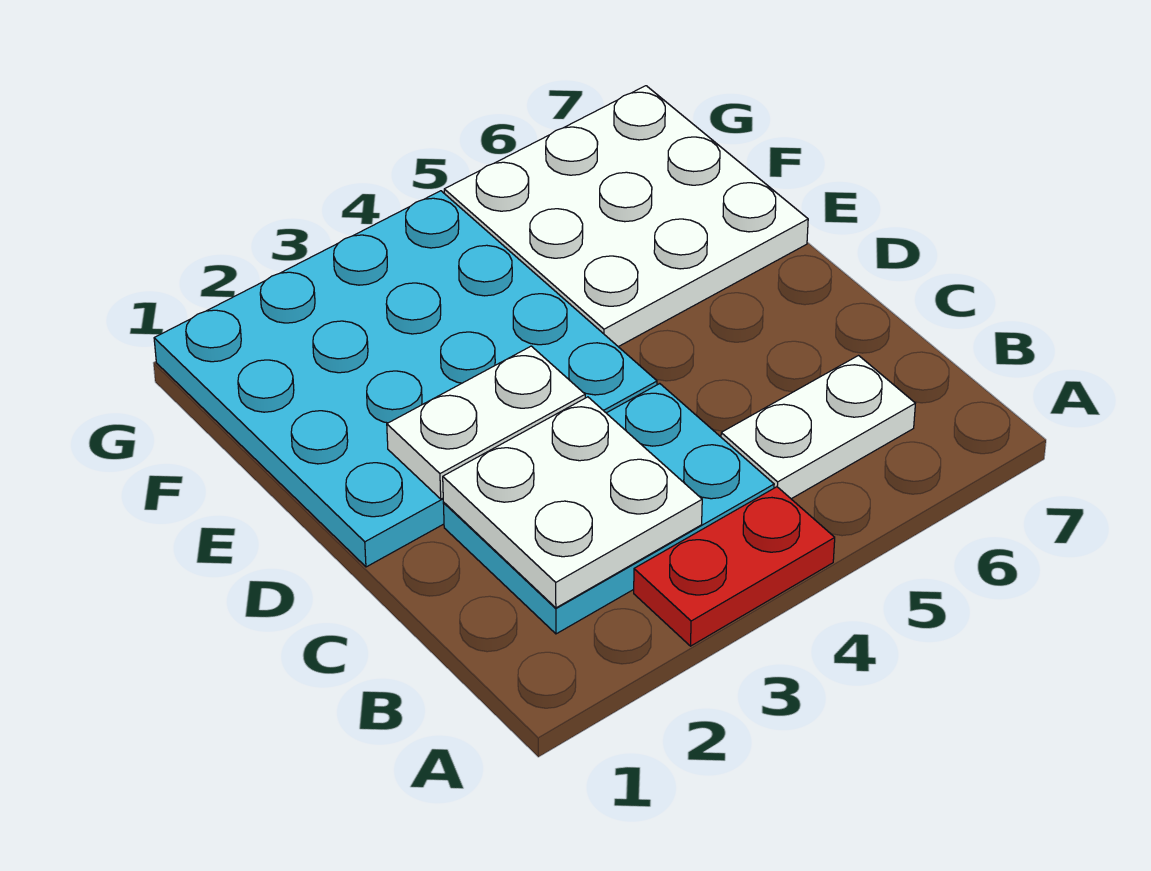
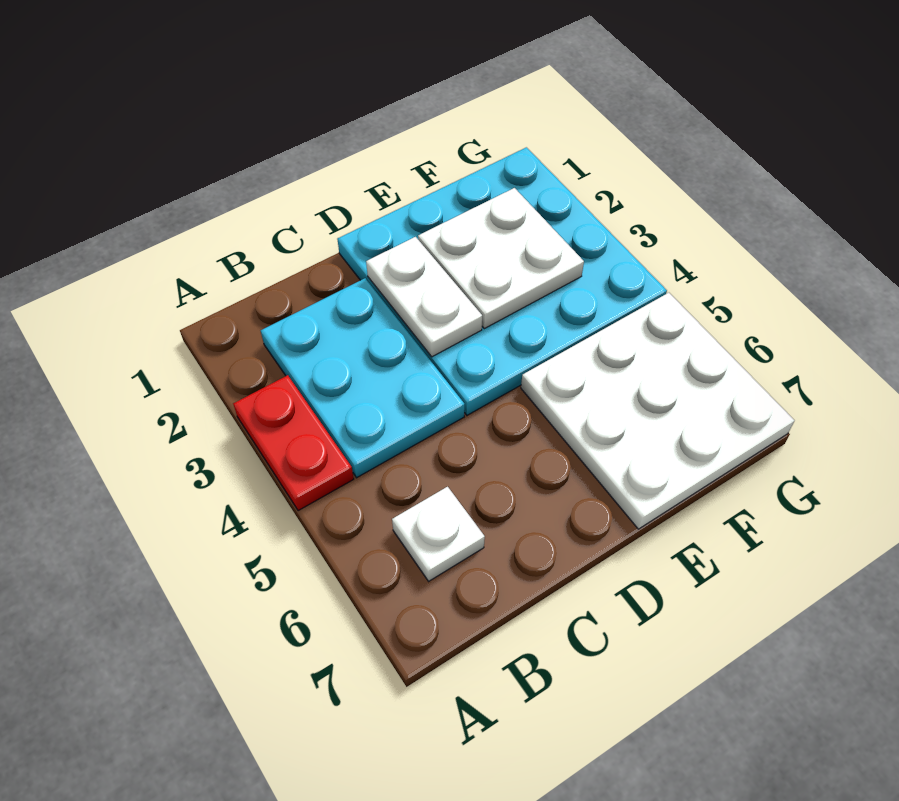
white plate B2:C3 level 2 -> white plate E2:F3 level 2
white plate B5:B6 level 1 -> white plate B6 level 1

